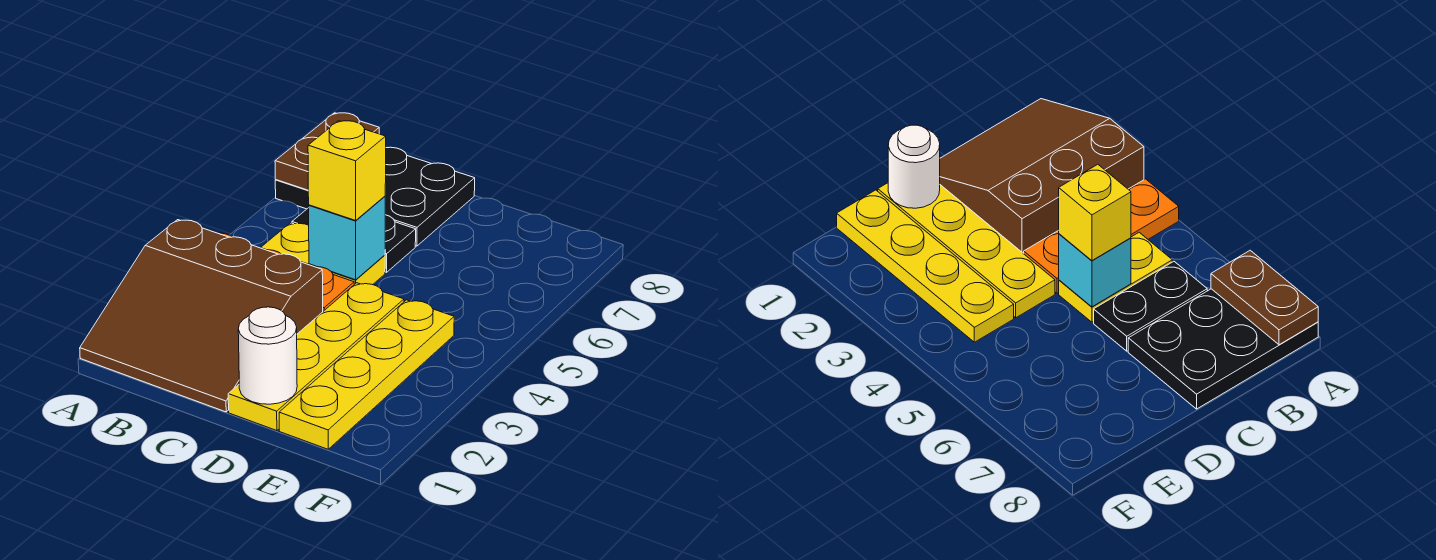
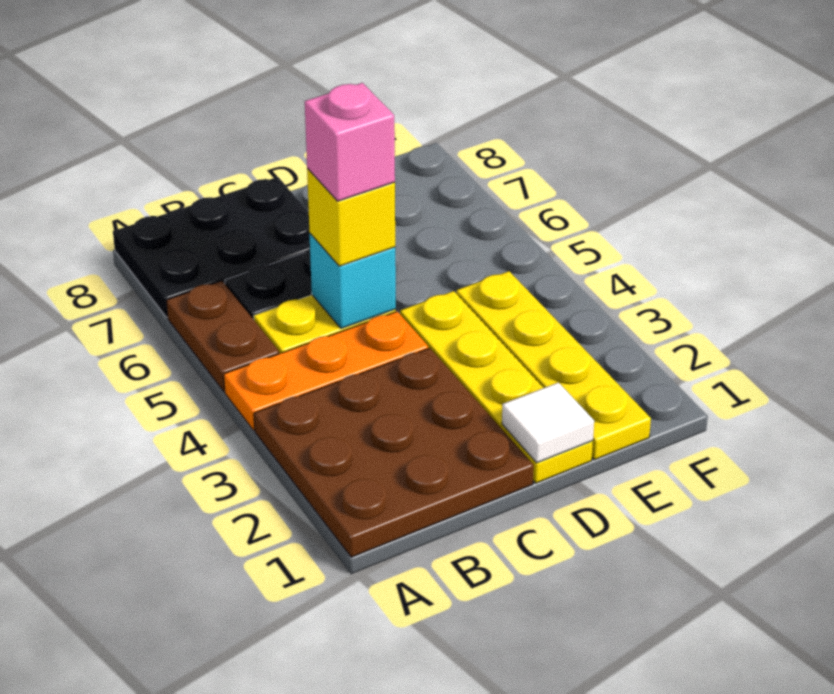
brown slope A1:C3 level 1 top 3 -> brown plate A1:C3 level 1
brown plate A7:A8 level 2 -> brown plate A5:A6 level 1
none -> pink brick C5 level 4
white round brick D1 level 2 -> white tile D1 level 2

